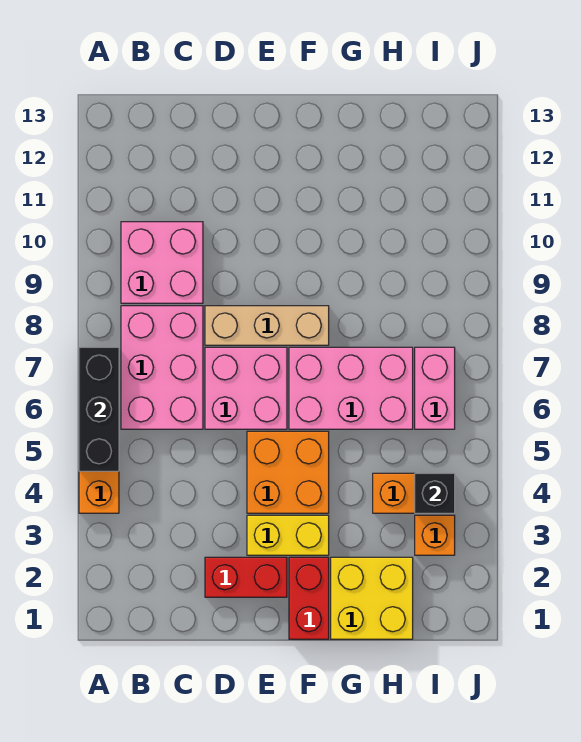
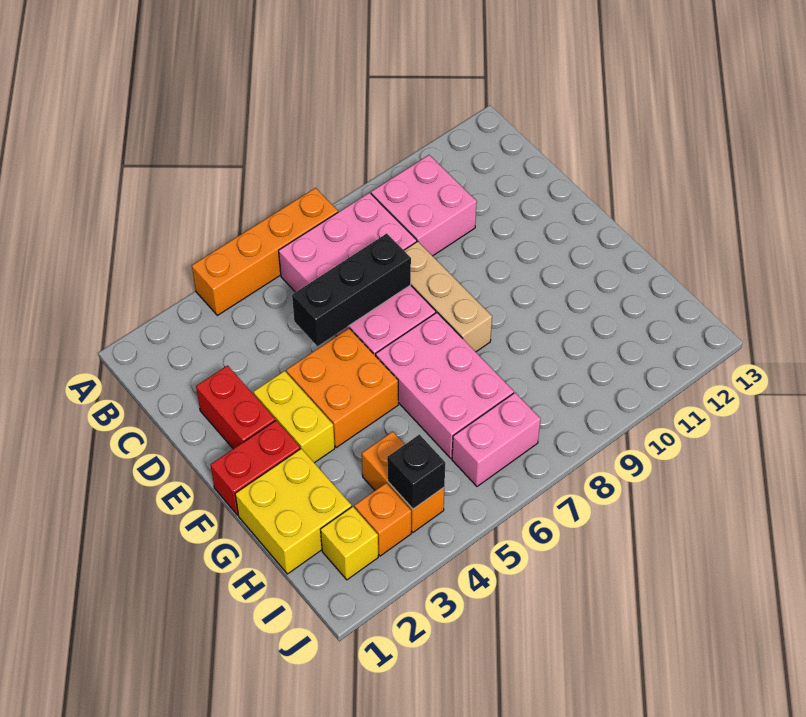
black brick A5:A7 level 2 -> black brick D5:D7 level 2
none -> yellow brick I2 level 1

